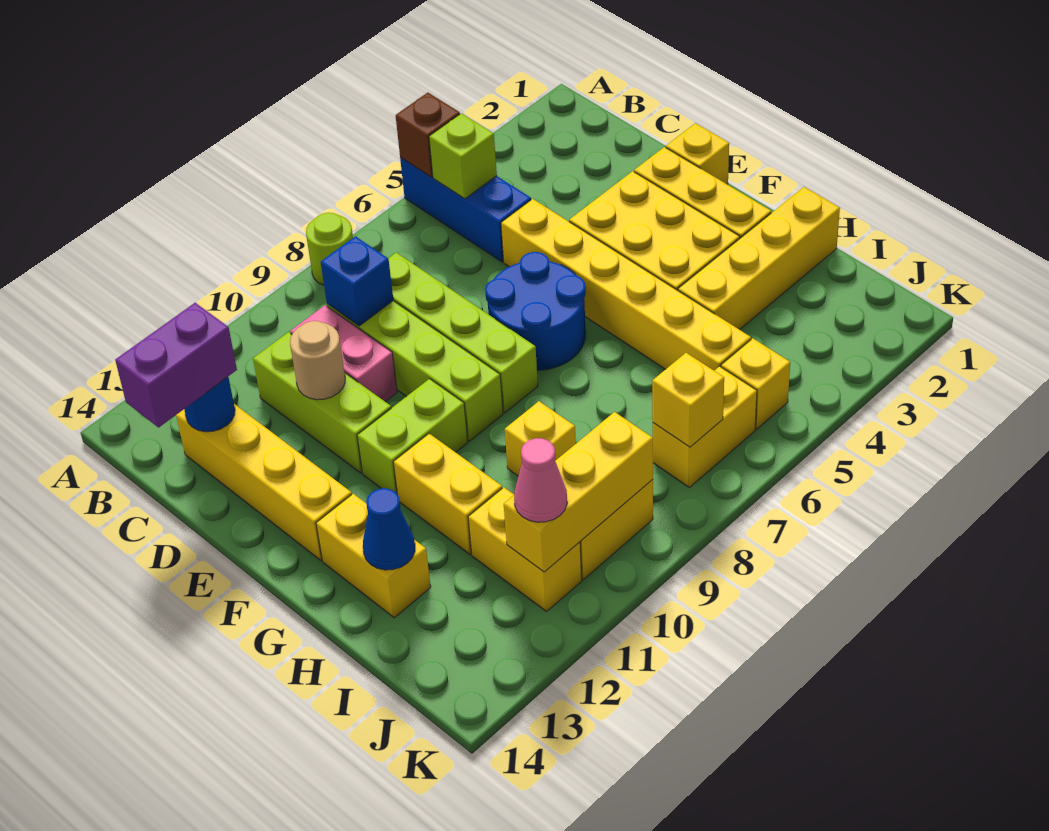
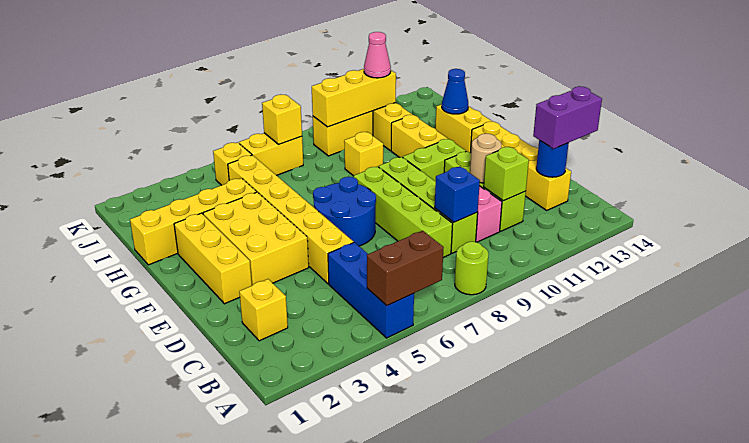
brown brick A5 level 2 -> brown brick A5:A6 level 2
lime brick B5 level 2 -> lime brick C11 level 2
yellow brick E1 level 1 -> yellow brick C2 level 1

